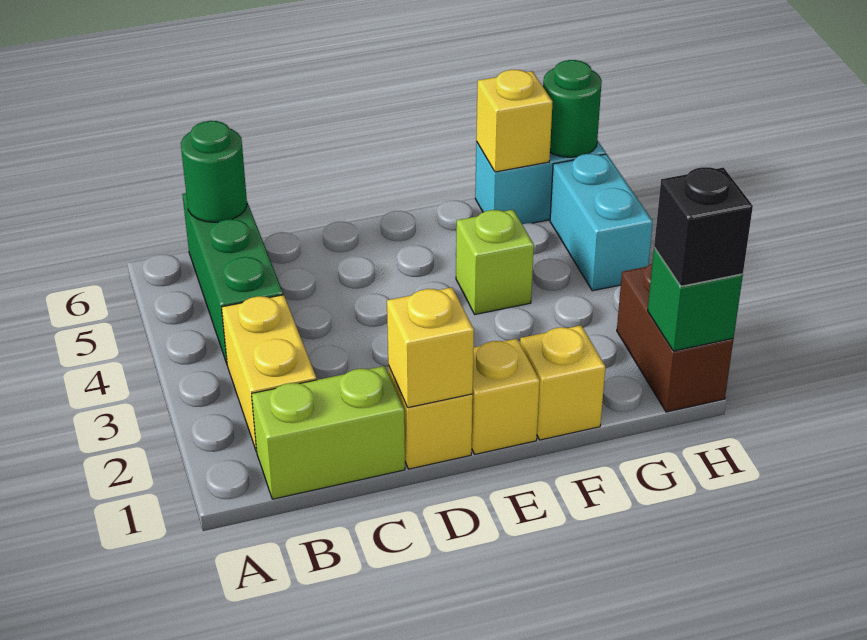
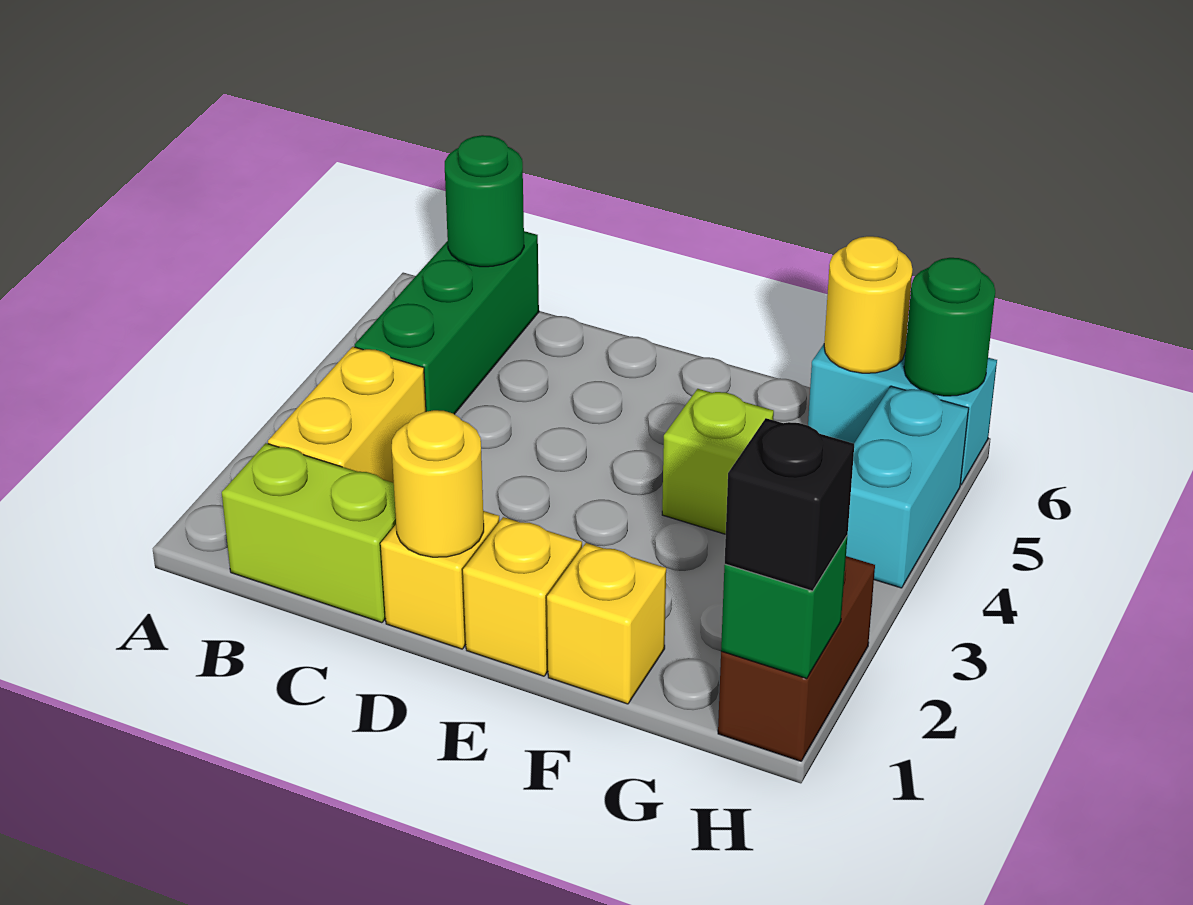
yellow brick D1 level 2 -> yellow round brick D1 level 2
yellow brick G6 level 2 -> yellow round brick G6 level 2

